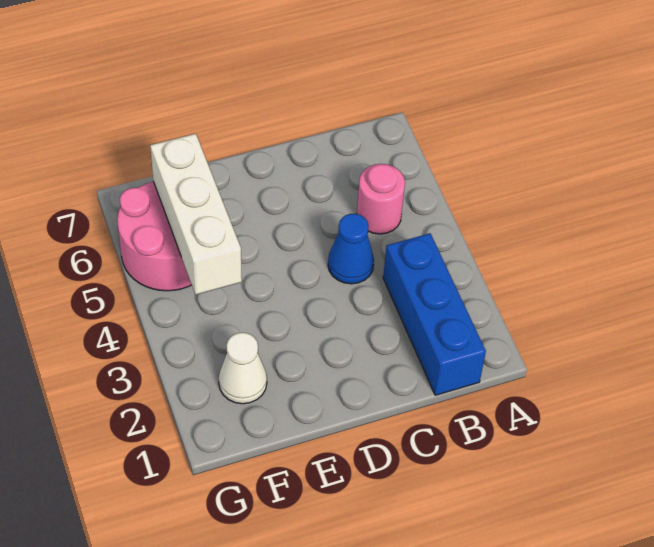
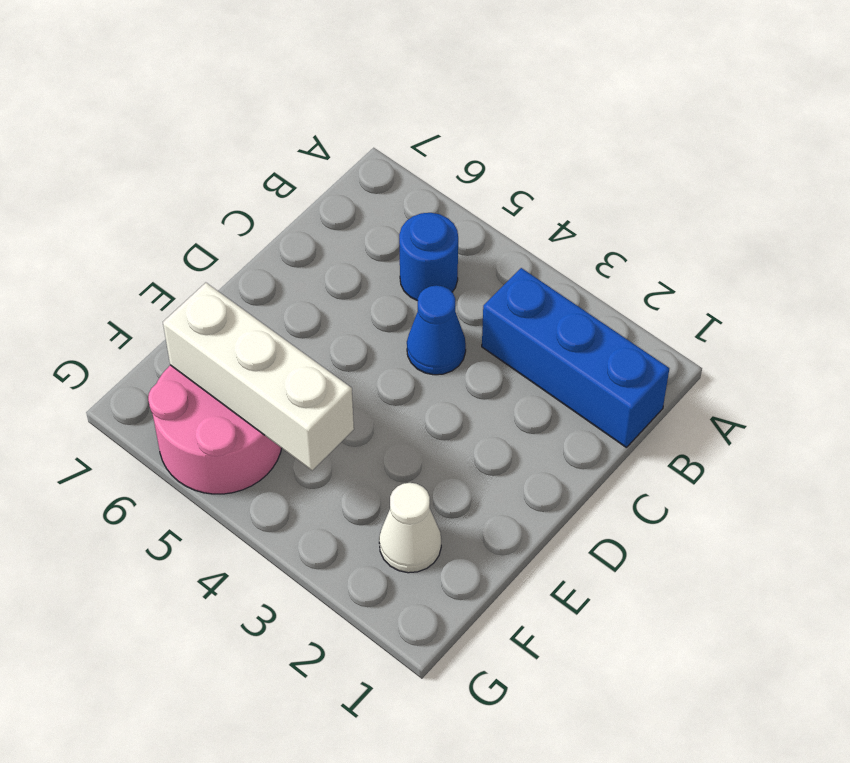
pink round brick B5 level 1 -> blue round brick B5 level 1

